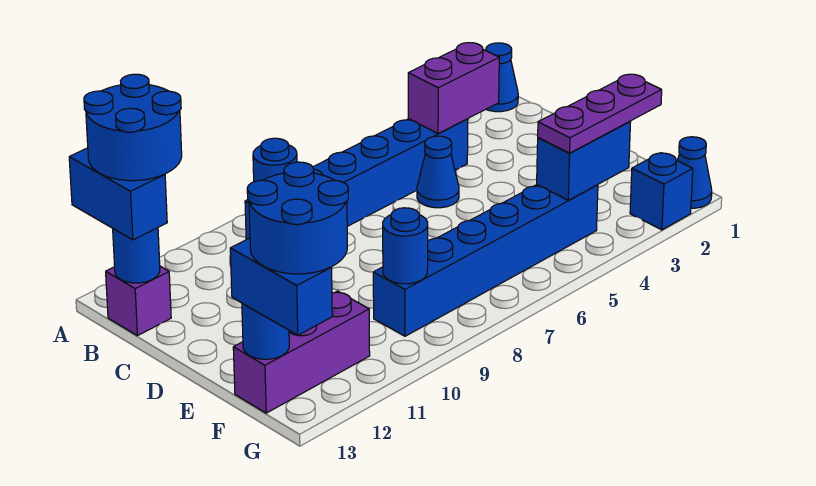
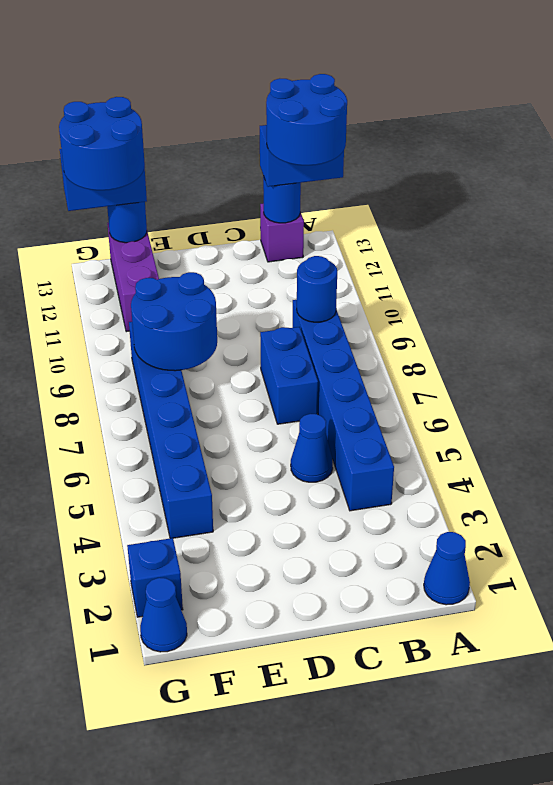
purple brick B3:B4 level 2 -> none
purple plate F2:F4 level 3 -> none
blue brick F3:F4 level 2 -> blue brick C7:C8 level 1
blue round brick F9 level 2 -> blue round brick E8:F9 level 2

